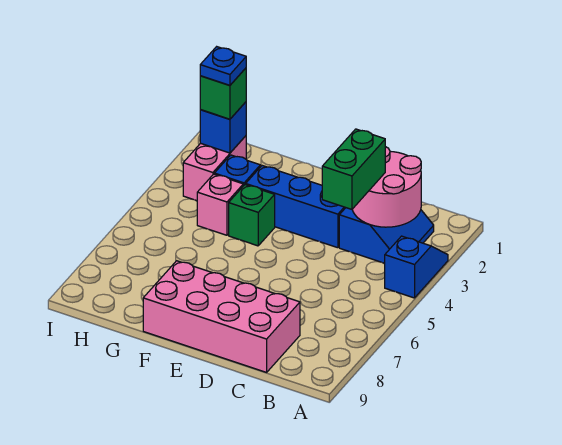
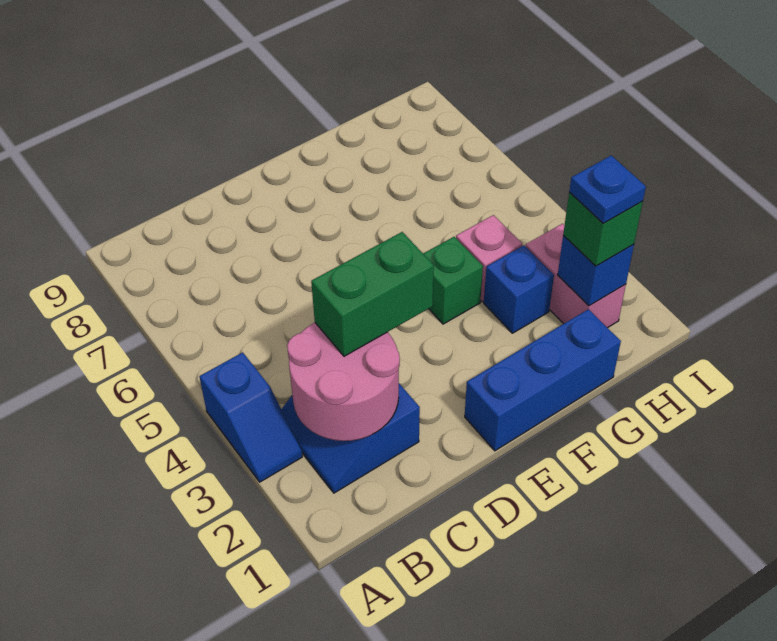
green brick C3:C4 level 3 -> green brick C3:D3 level 3
pink brick C8:F9 level 1 -> none
blue brick D3:F3 level 1 -> blue brick E1:G1 level 1

